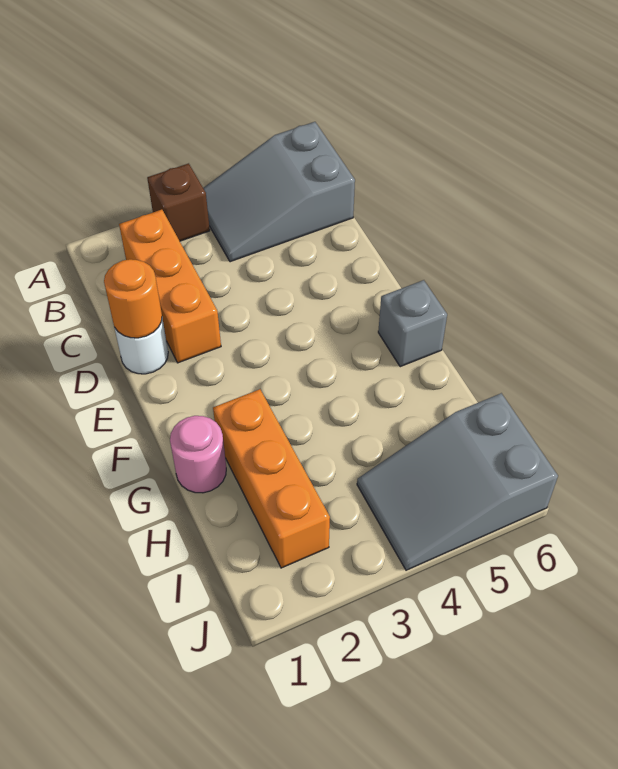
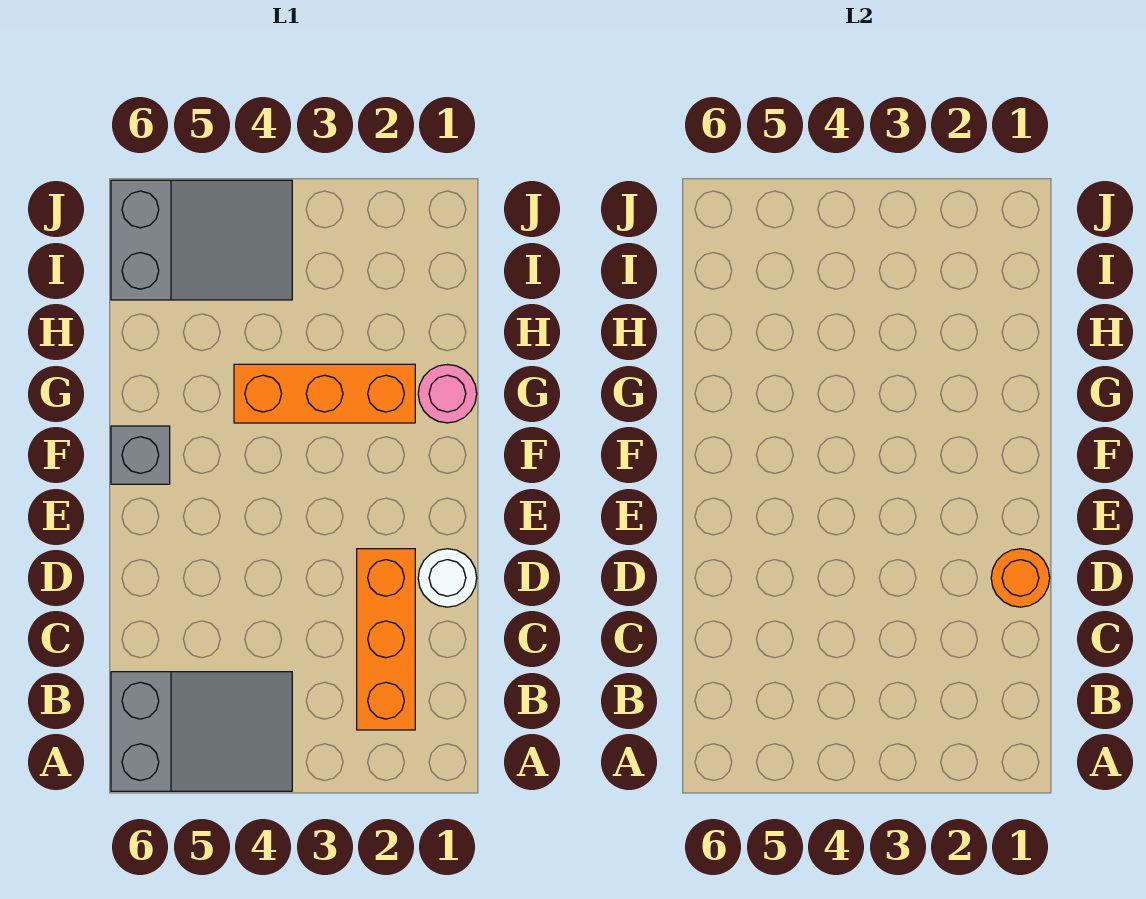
brown brick A3 level 1 -> none
orange brick G2:I2 level 1 -> orange brick G2:G4 level 1

